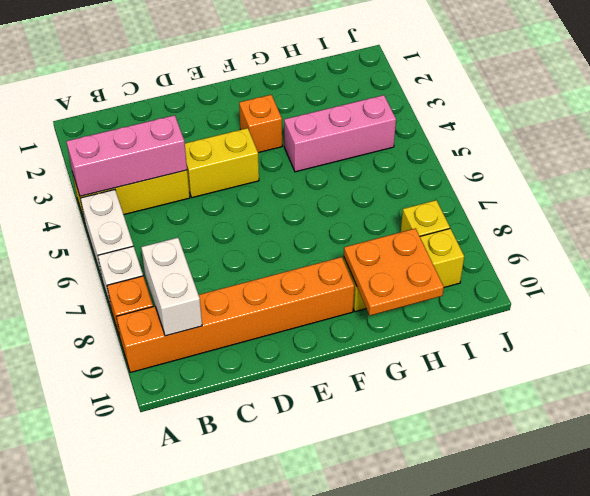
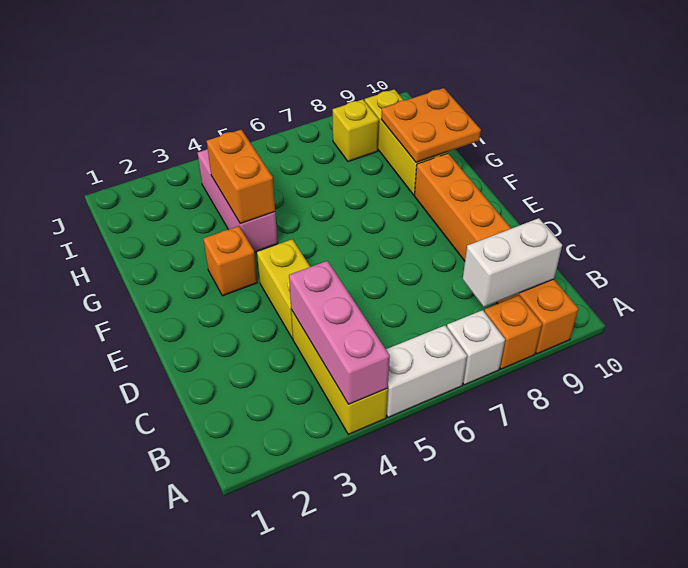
none -> orange brick G4:H4 level 2

